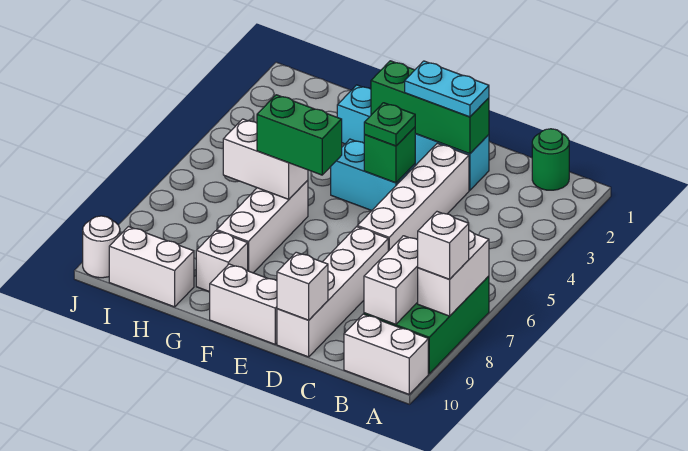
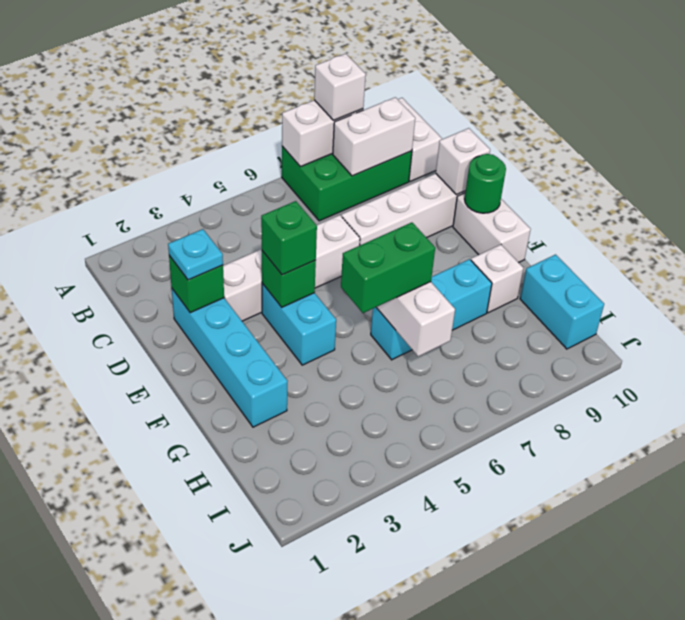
green round brick B1 level 1 -> green round brick E10 level 2
green brick D2:F2 level 2 -> green brick D2 level 2
cyan plate D2:E2 level 3 -> cyan plate D2 level 3
green plate E4 level 3 -> green brick E4 level 3
green brick F6:G6 level 3 -> green brick G5:G6 level 3
white brick G6:G8 level 1 -> cyan brick G6:G8 level 1
white brick H10:I10 level 1 -> cyan brick H10:I10 level 1
white round brick J10 level 1 -> none

